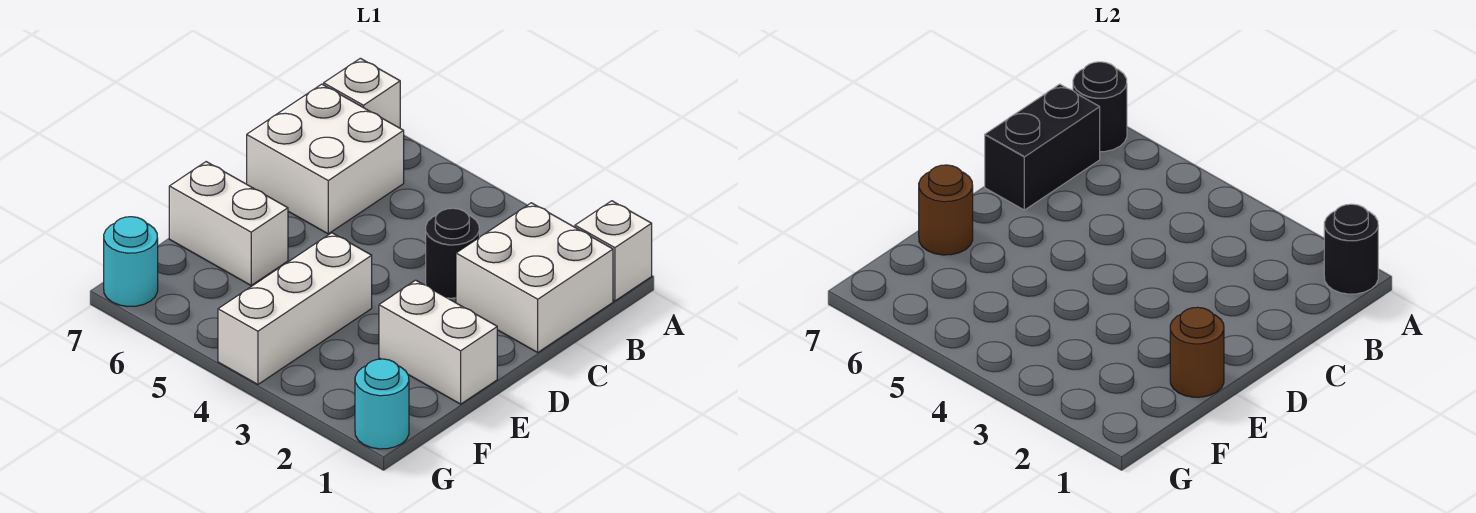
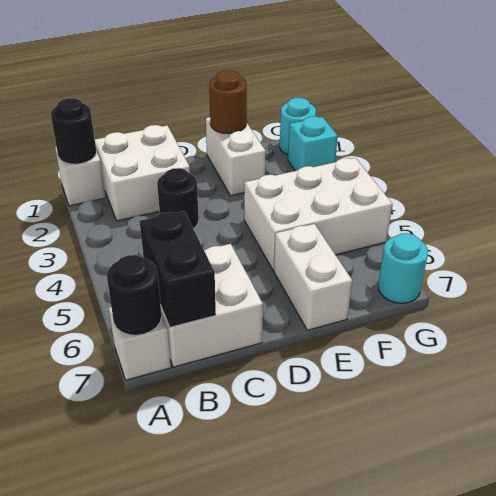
black brick B7:C7 level 2 -> black brick B6:B7 level 2
white brick E4:G4 level 1 -> white brick E4:G5 level 1
brown round brick E7 level 2 -> none
none -> cyan brick G2 level 1

